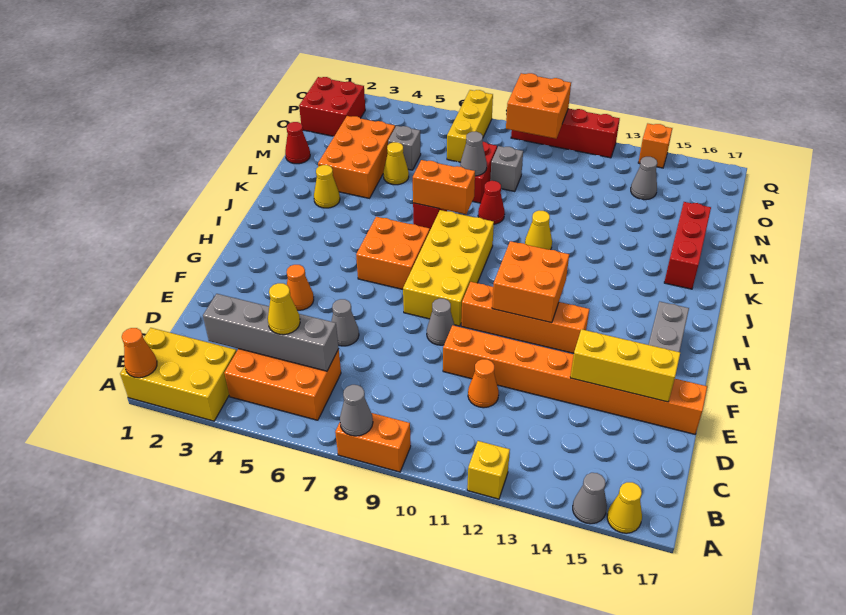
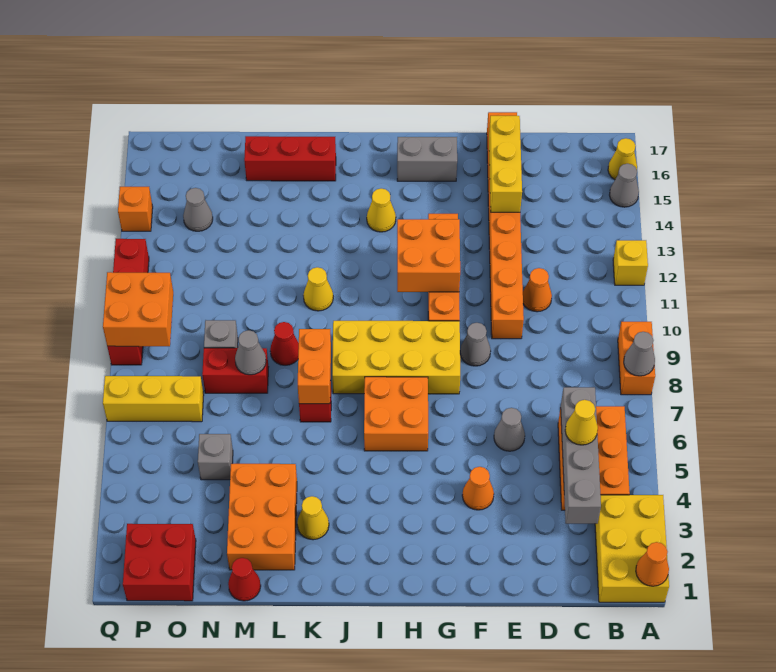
orange brick L3:N4 level 1 -> orange brick L2:M4 level 1
yellow cone M5 level 1 -> yellow cone I14 level 1

